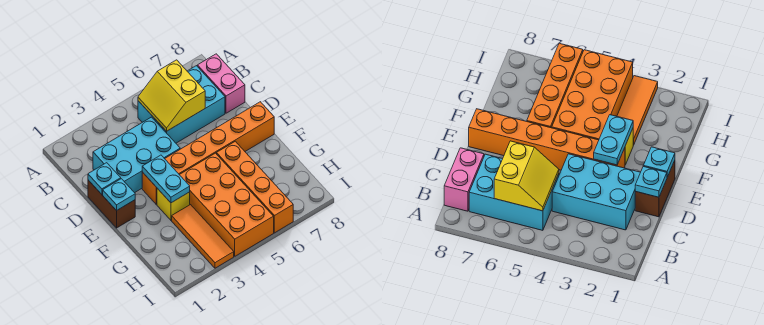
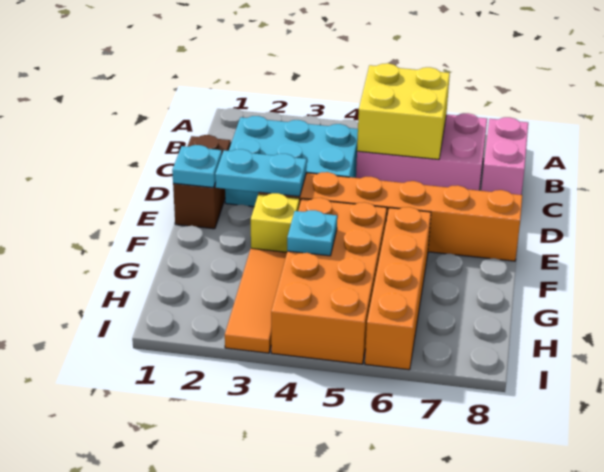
cyan brick B5:C7 level 1 -> pink brick B5:C7 level 1
yellow slope B5:C6 level 2 top 6 -> yellow brick B5:C6 level 2
cyan plate D1 level 2 -> cyan plate G4 level 2
cyan plate E3:F3 level 2 -> cyan plate E2:E3 level 2

